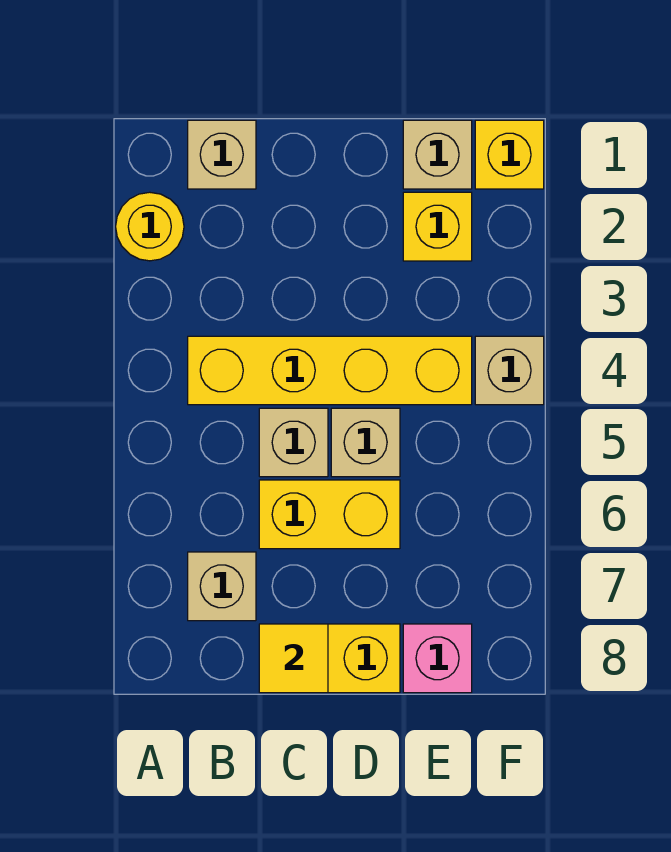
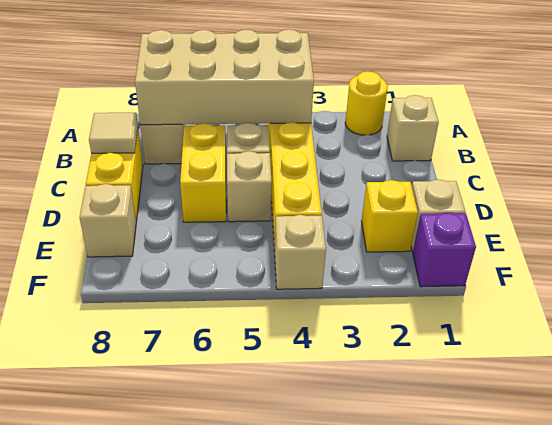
none -> tan brick A4:B7 level 2
yellow tile C8 level 2 -> tan tile C8 level 2
pink brick E8 level 1 -> tan brick E8 level 1
yellow brick F1 level 1 -> purple brick F1 level 1

